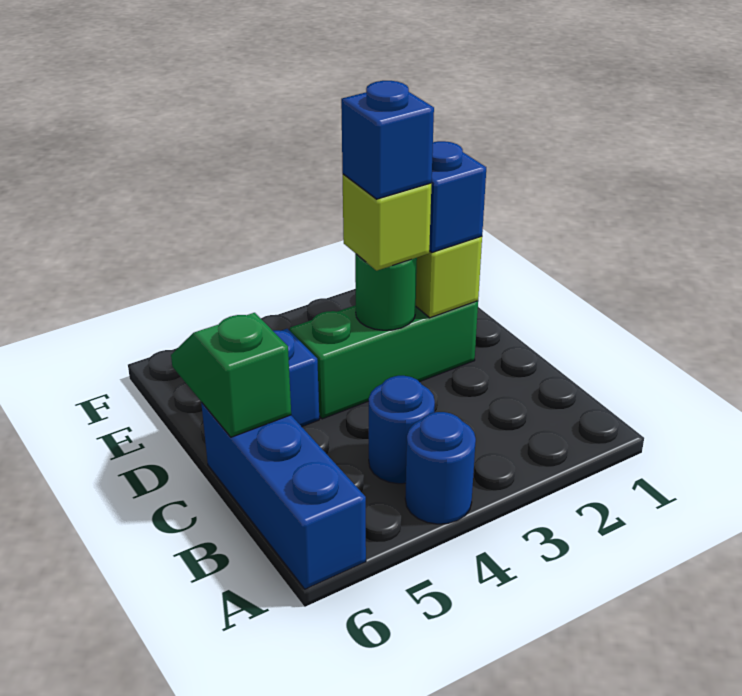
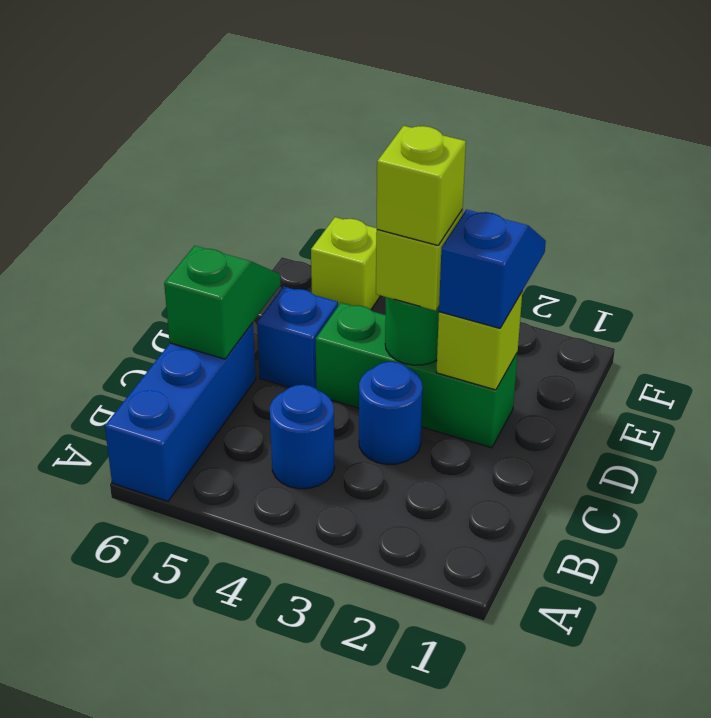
blue round brick A4 level 1 -> blue round brick C3 level 1
blue brick D3 level 4 -> lime brick D3 level 4
none -> lime brick F5 level 1

